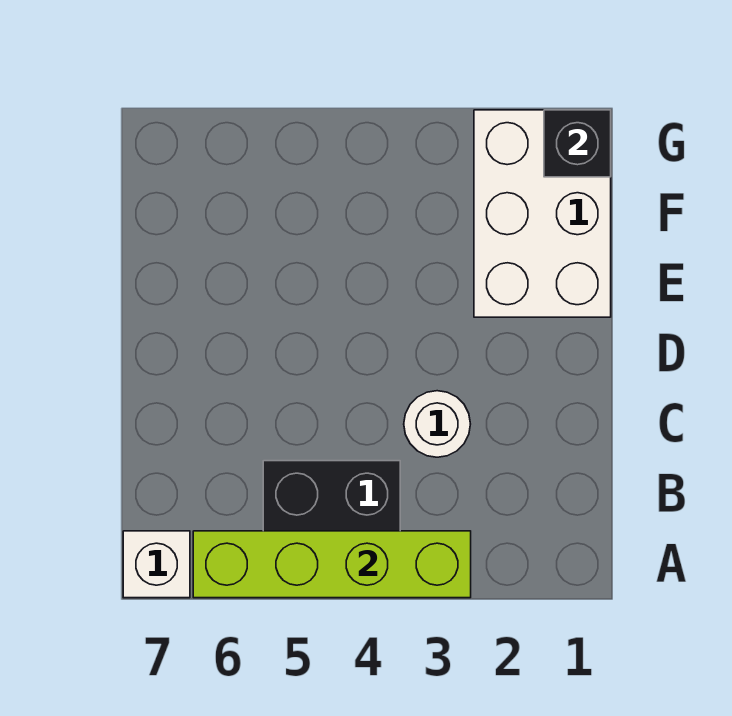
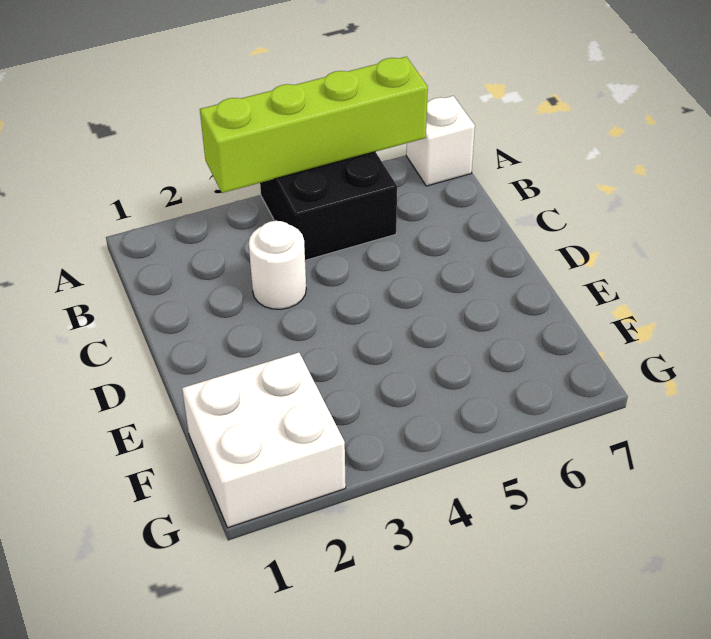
white brick E1:G2 level 1 -> white brick F1:G2 level 1
black brick G1 level 2 -> none

